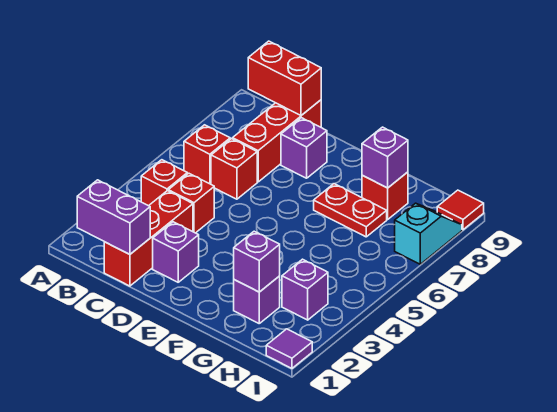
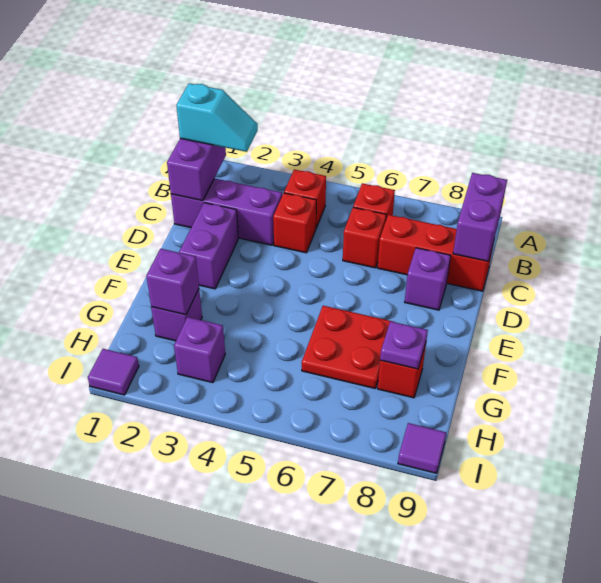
red brick B9:C9 level 2 -> purple brick B9:C9 level 2
red brick C1:C3 level 1 -> purple brick C1:C3 level 1
purple brick D2 level 1 -> purple brick D2:E2 level 1
red plate F7:G7 level 1 -> red plate F6:G7 level 1
purple brick G8 level 2 -> purple plate G8 level 2
cyan slope I7:I8 level 1 top 7 -> cyan slope B1:B2 level 3 top 1
red tile I9 level 1 -> purple tile I9 level 1

